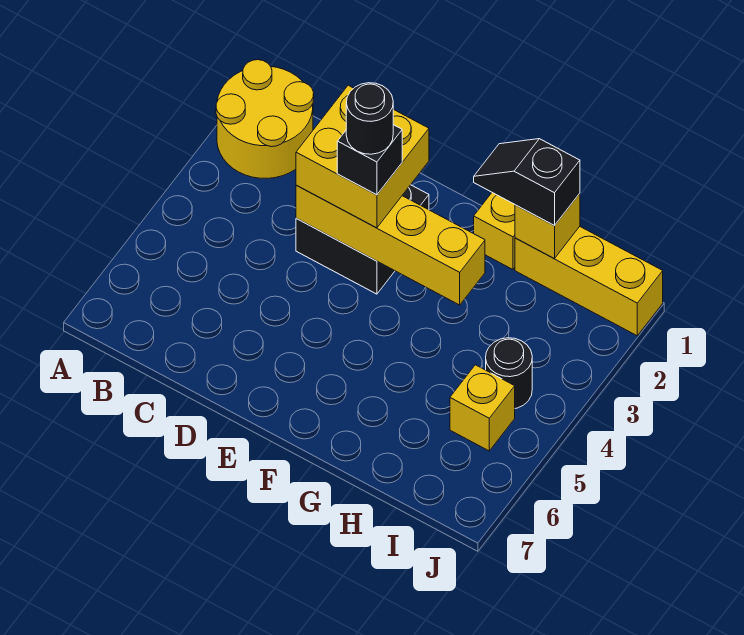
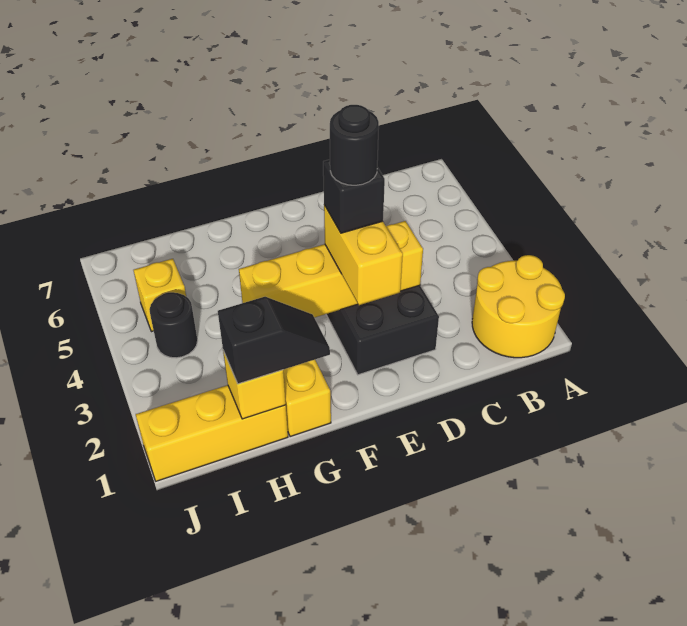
yellow brick D2:E3 level 3 -> yellow brick E2:E3 level 3

